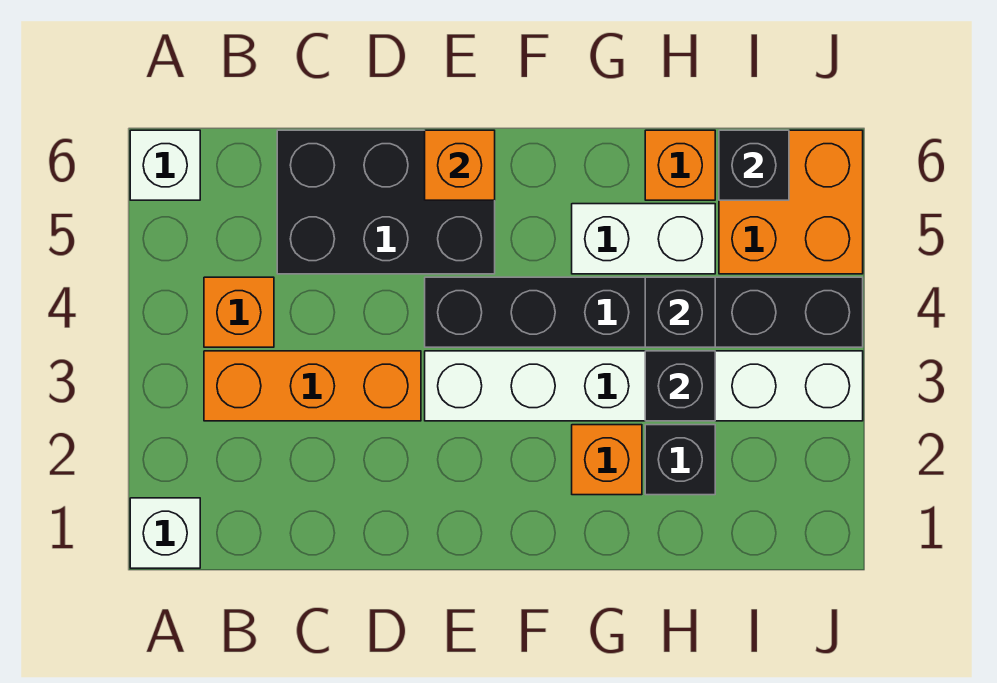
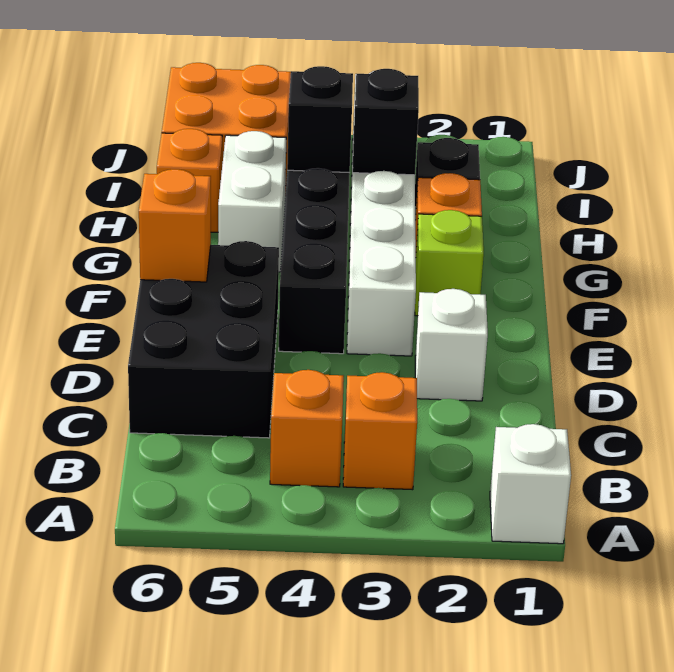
white brick A6 level 1 -> white brick D2 level 1
orange brick B3:D3 level 1 -> orange brick B3 level 1
none -> lime brick F2 level 1
black brick I6 level 2 -> none

